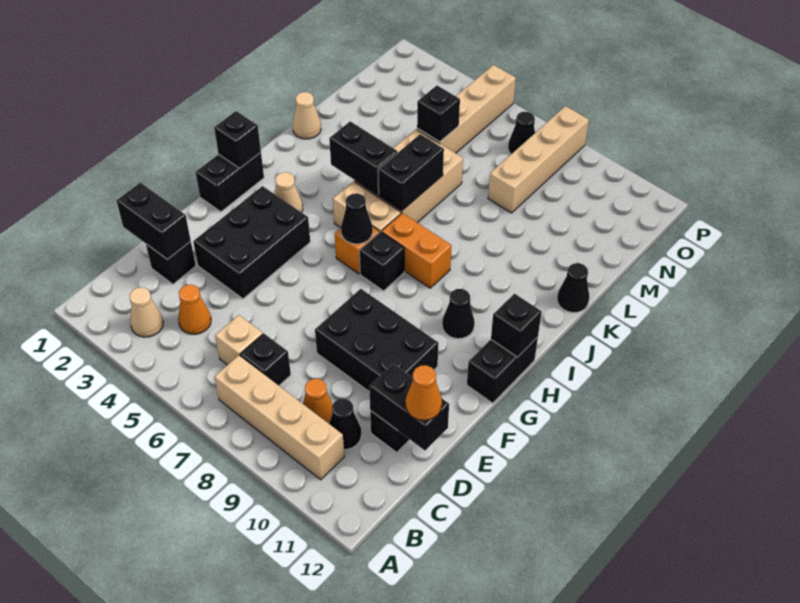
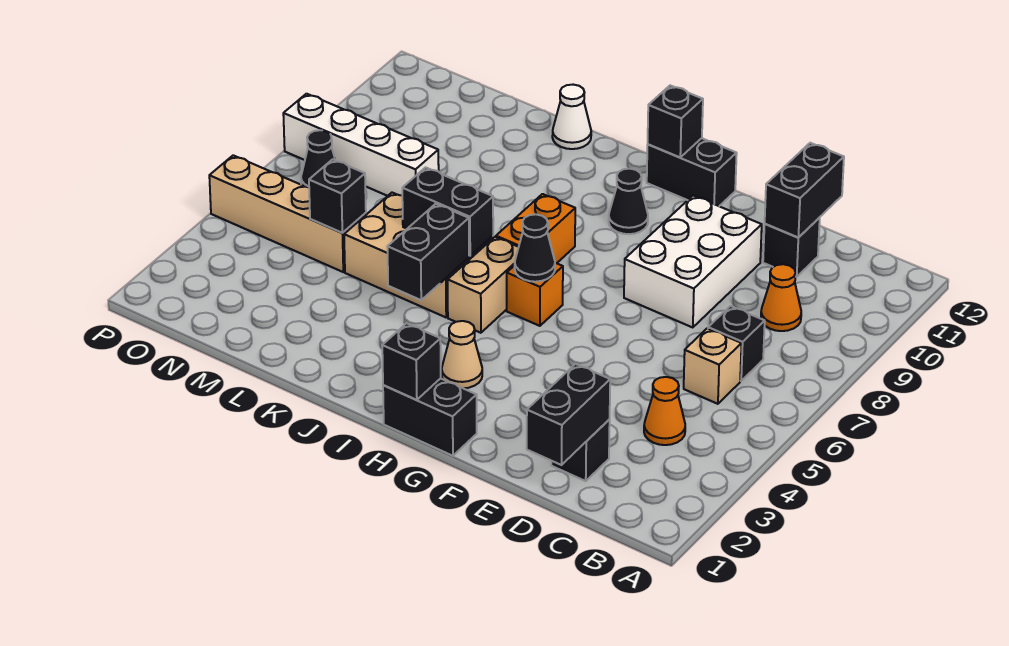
tan cone B3 level 1 -> none
tan brick B7:B10 level 1 -> none
black cone C10 level 1 -> none
orange cone D12 level 3 -> none
black brick E3:G4 level 1 -> none
black brick E8:F10 level 1 -> white brick E8:F10 level 1
black brick H7 level 1 -> none
tan cone K1 level 1 -> none
black cone K12 level 1 -> white cone K12 level 1
tan brick M8:P8 level 1 -> white brick M8:P8 level 1

